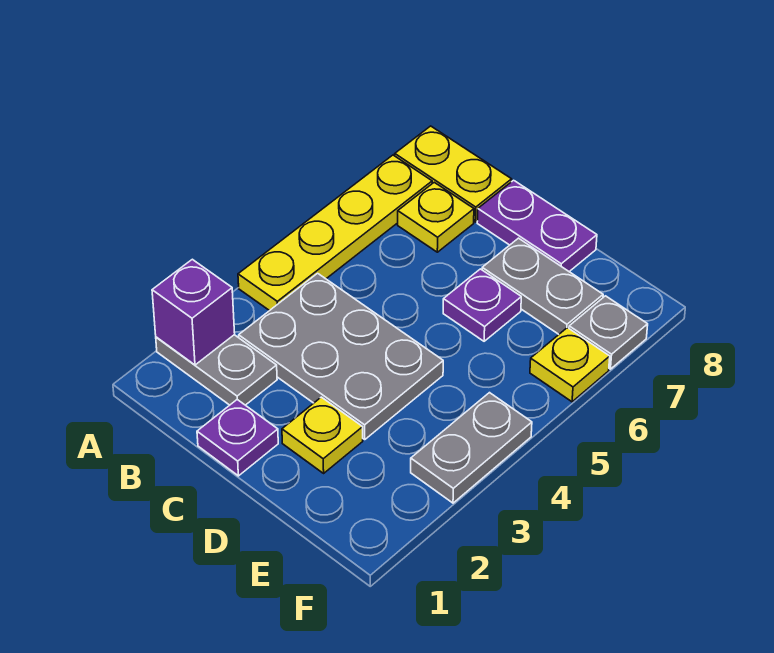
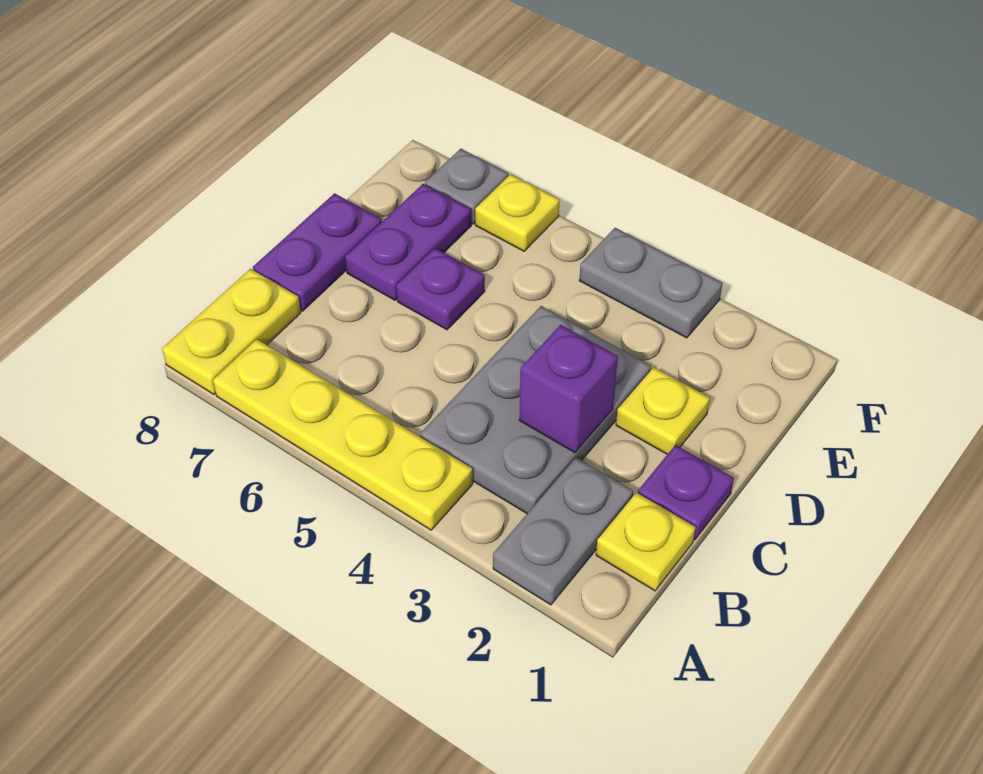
purple brick A2 level 2 -> purple brick C3 level 2
yellow plate B7 level 1 -> yellow plate B1 level 1
grey plate D7:E7 level 1 -> purple plate D7:E7 level 1

